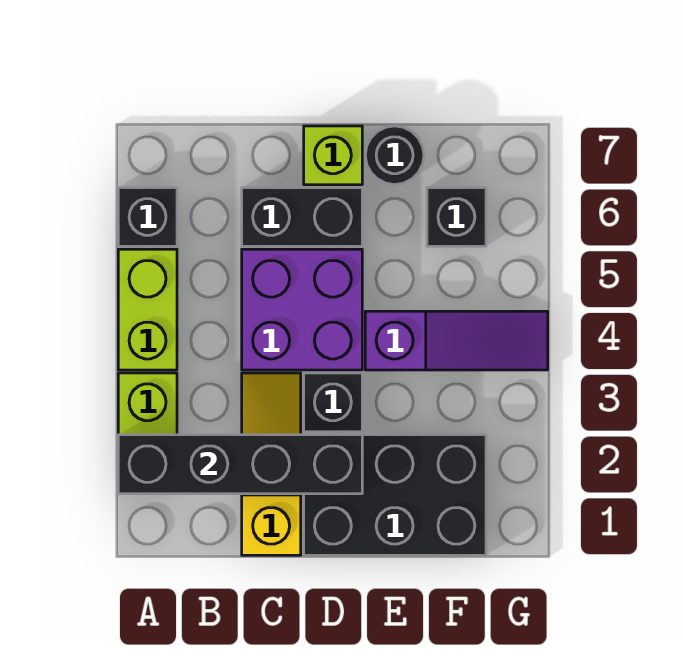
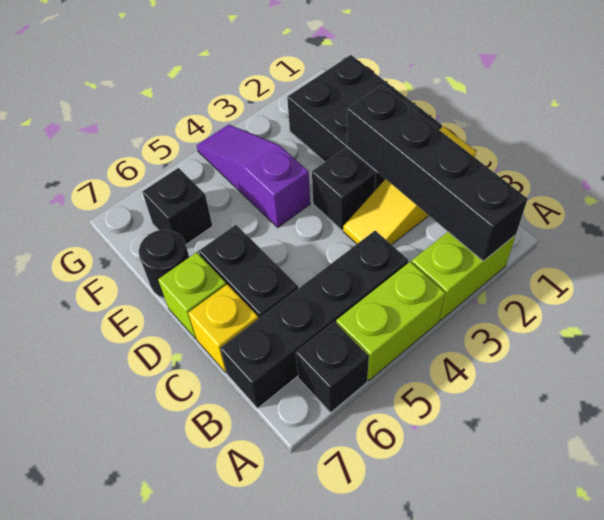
none -> black brick B4:B7 level 1
purple brick C4:D5 level 1 -> none
none -> yellow brick C7 level 1

